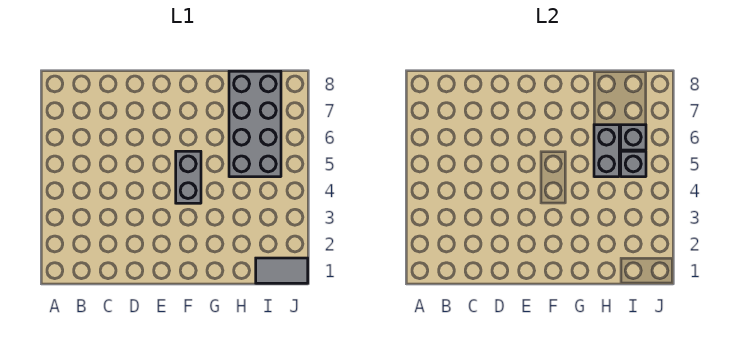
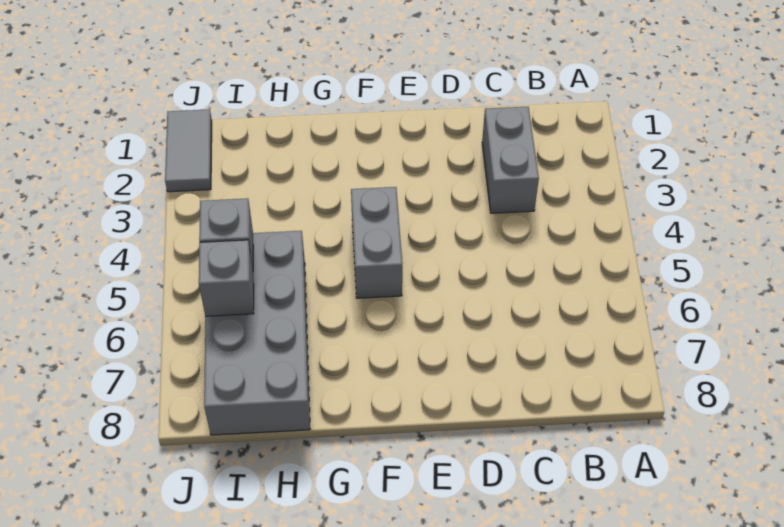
grey brick H5:H6 level 2 -> grey brick C2:C3 level 1
grey tile I1:J1 level 1 -> grey tile J1:J2 level 1

